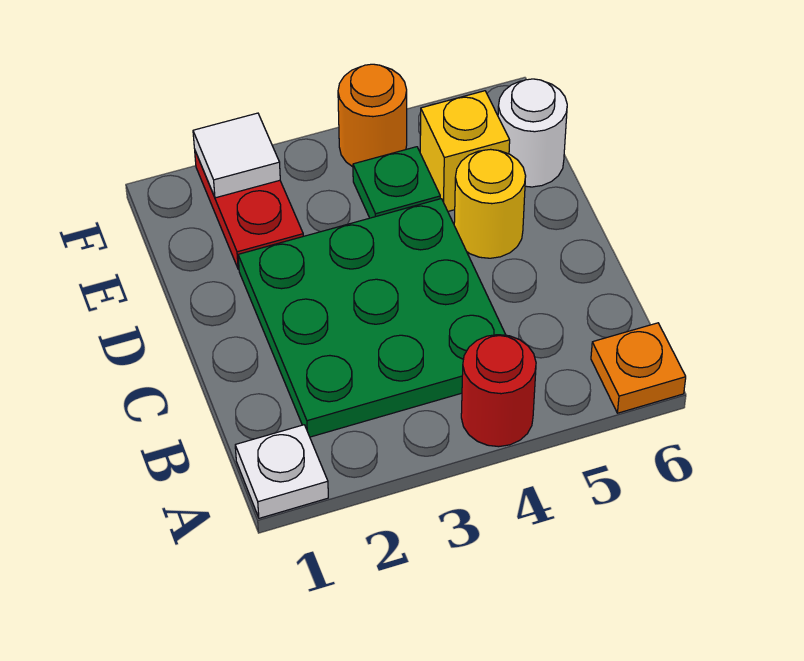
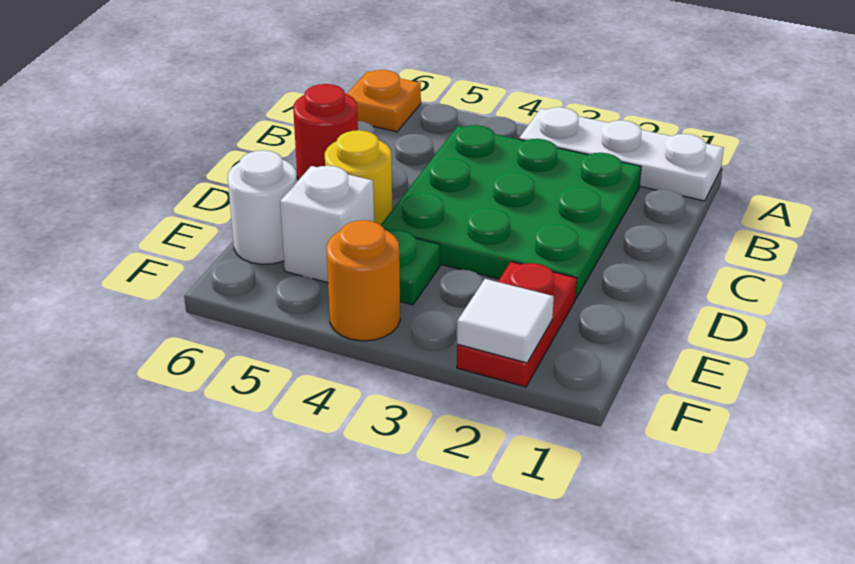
white plate A1 level 1 -> white plate A1:A3 level 1
red round brick A4 level 1 -> red round brick C6 level 1
yellow brick E5 level 1 -> white brick E5 level 1

